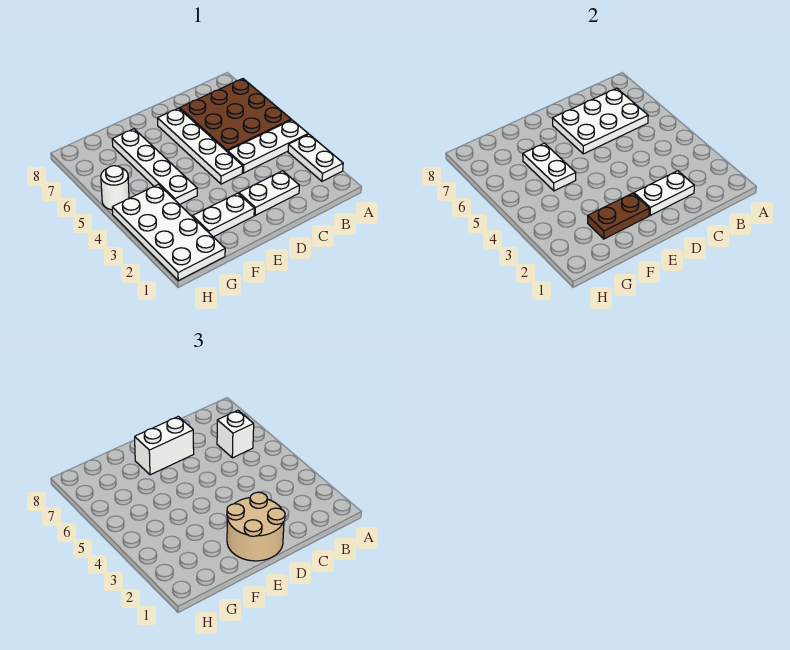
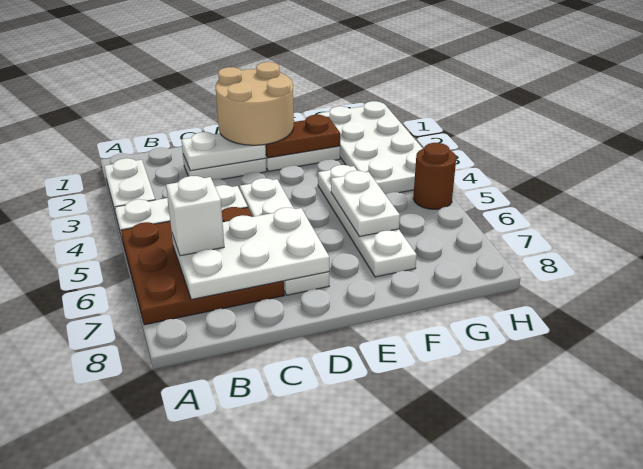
white brick D7:E7 level 3 -> none
white round brick H5 level 1 -> brown round brick H5 level 1

